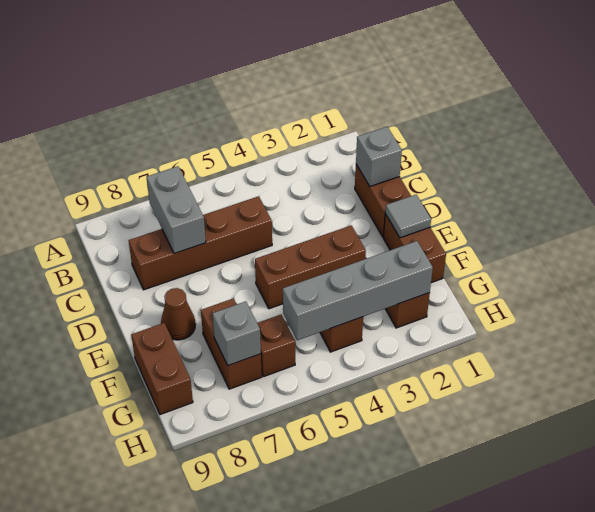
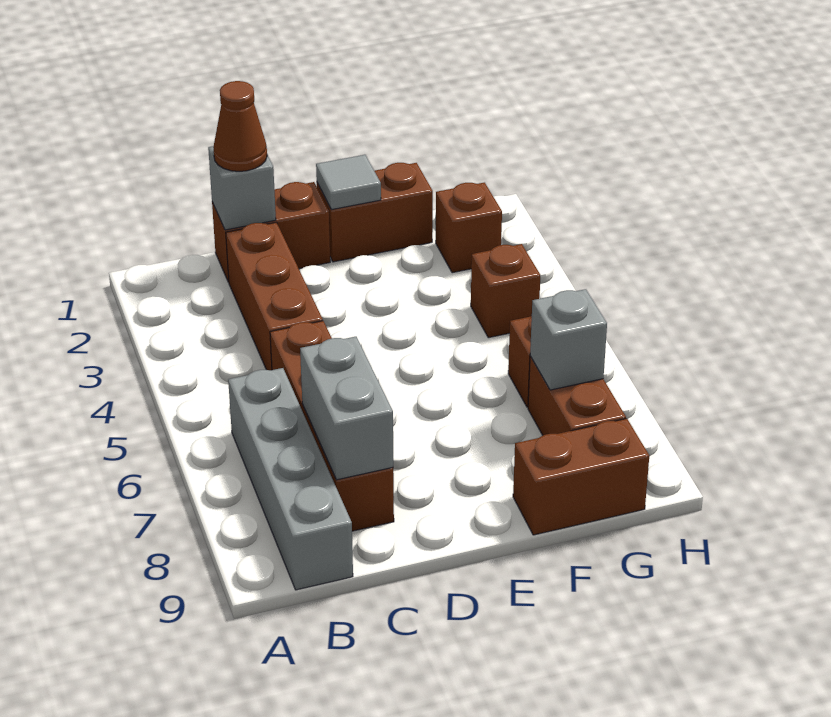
grey brick B7:C7 level 2 -> grey brick C7:C8 level 2
brown brick E3:E5 level 1 -> brown brick C2:C4 level 1
brown cone E8 level 1 -> brown cone C1 level 3
brown brick F7:G7 level 1 -> brown brick G7:G8 level 1
grey brick G2:G5 level 2 -> grey brick B6:B9 level 1

